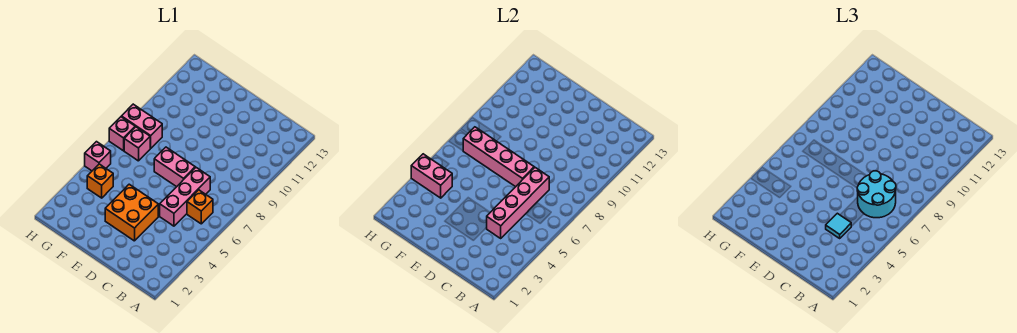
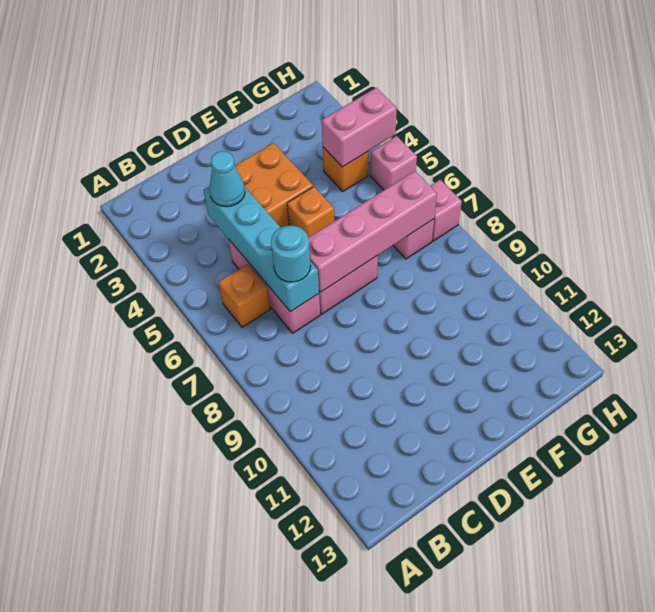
cyan round brick B6:C7 level 3 -> cyan round brick C7 level 3
pink brick C4:C7 level 2 -> cyan brick C4:C7 level 2
cyan tile C4 level 3 -> cyan cone C4 level 3
none -> orange brick E5 level 1
pink brick G8:H8 level 1 -> none

